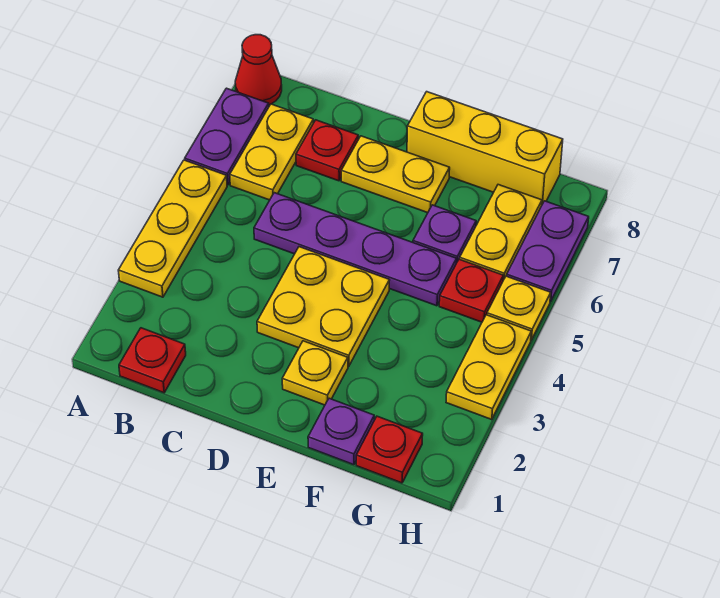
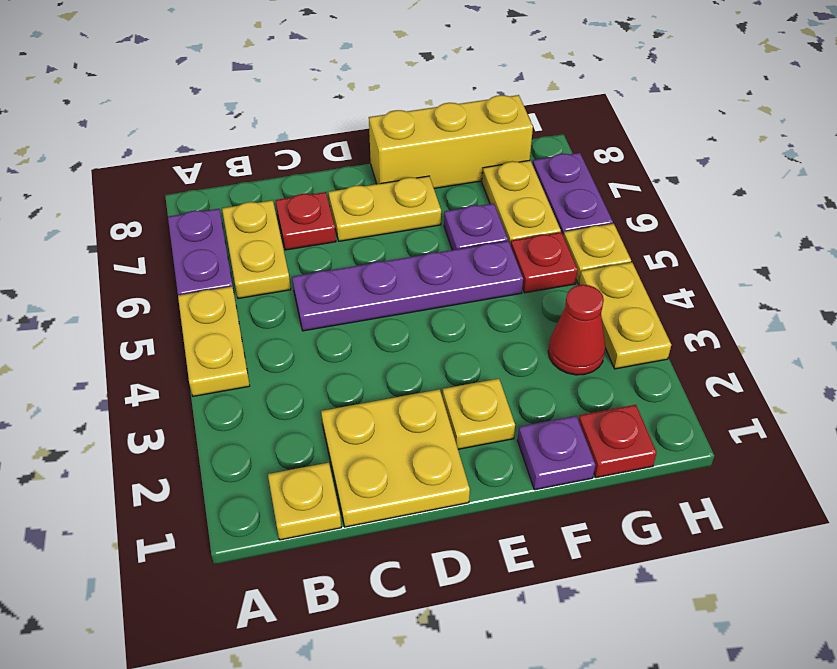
yellow plate A3:A5 level 1 -> yellow plate A4:A5 level 1
red cone A8 level 1 -> red cone G3 level 1
red plate B1 level 1 -> yellow plate B1 level 1
yellow plate D3:E4 level 1 -> yellow plate C1:D2 level 1

